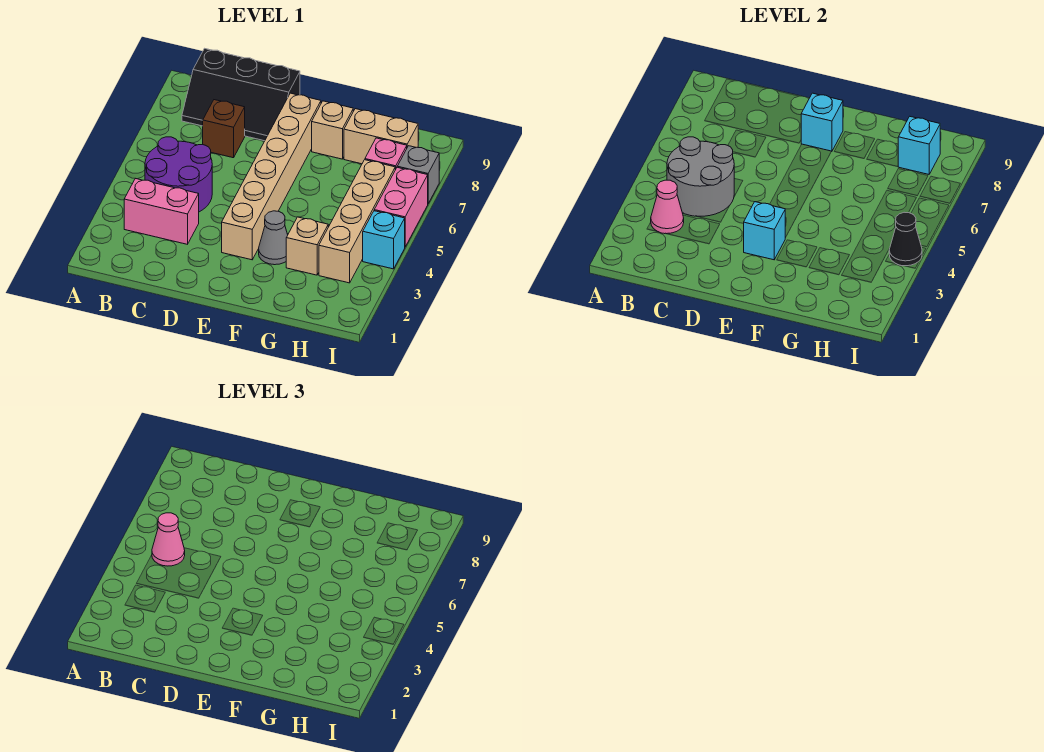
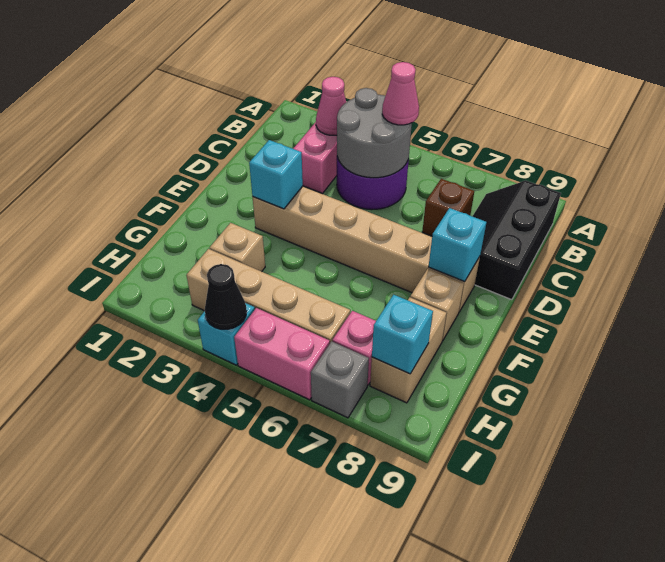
grey cone F3 level 1 -> none

